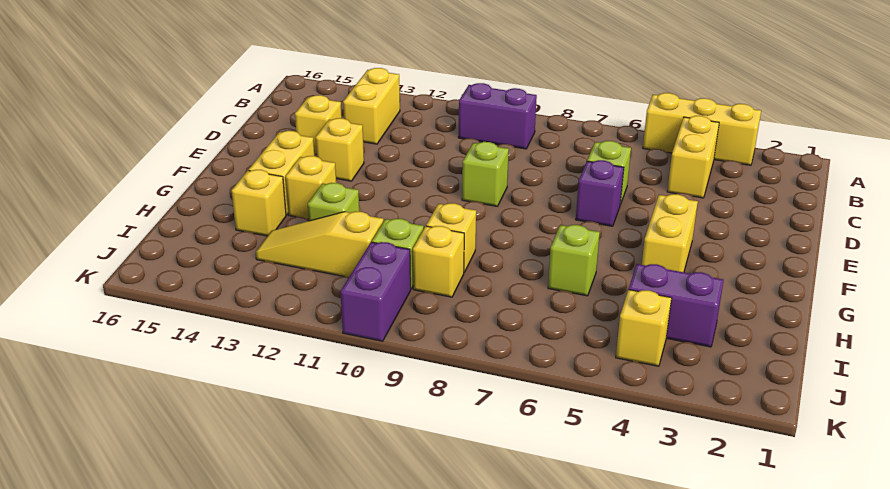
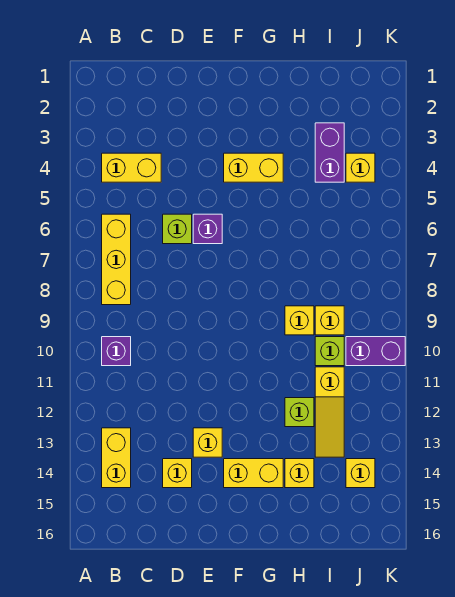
yellow brick A3:A5 level 1 -> yellow brick B6:B8 level 1
purple brick B9:B10 level 1 -> purple brick B10 level 1
yellow brick B13:C13 level 1 -> yellow brick B13:B14 level 1
lime brick E9 level 1 -> none
yellow brick G13 level 1 -> yellow brick J14 level 1
lime brick H6 level 1 -> none

